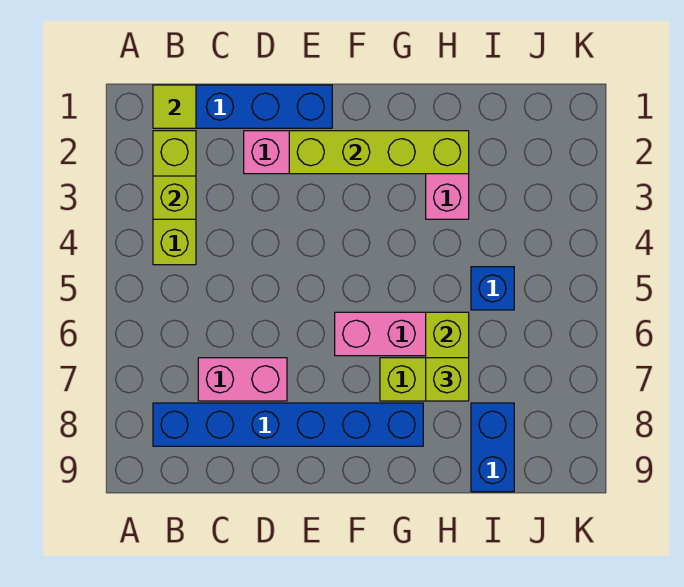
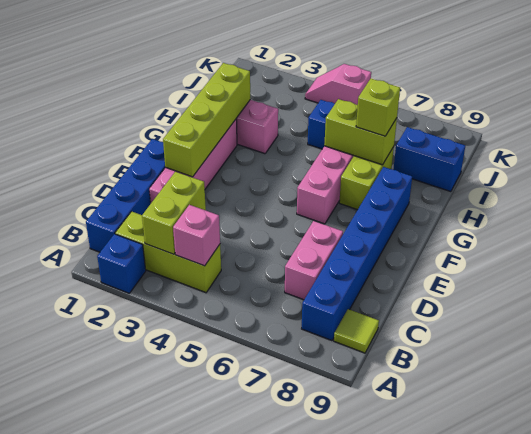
none -> blue brick A2 level 1
lime tile B1 level 2 -> lime tile B9 level 1
lime brick B3 level 2 -> lime brick B3:C3 level 2
none -> pink brick B4 level 2
none -> pink slope K4:K5 level 1 top 5

